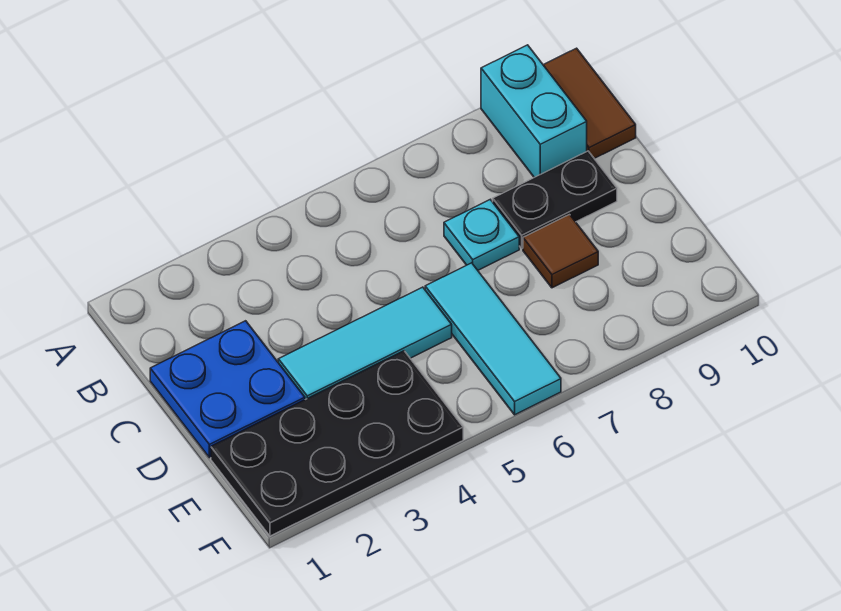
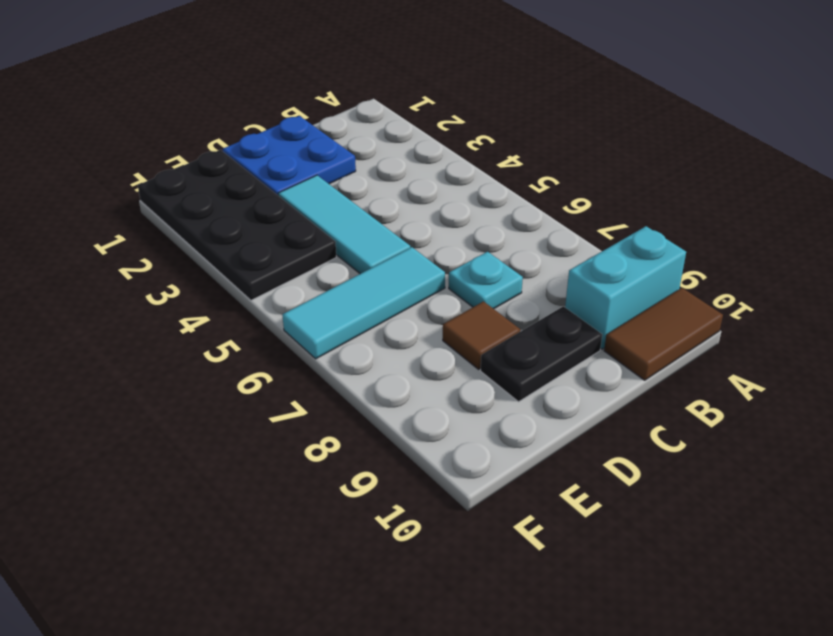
black plate C8:C9 level 1 -> black plate C9:D9 level 1

